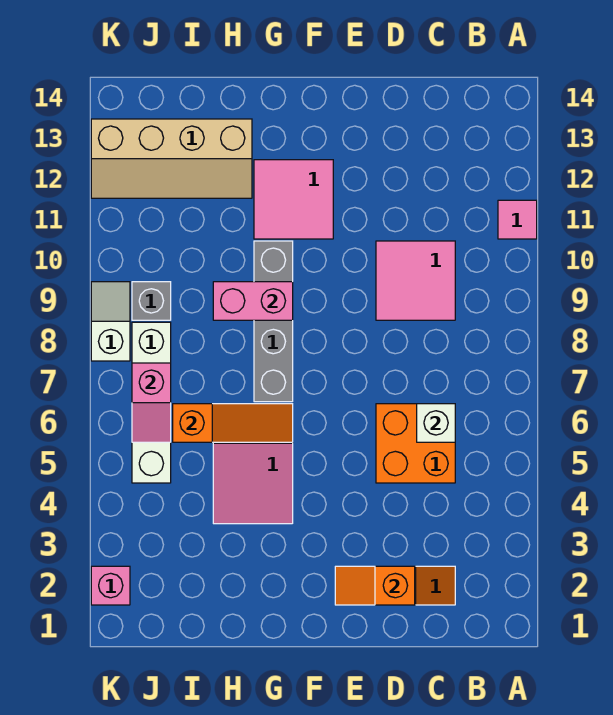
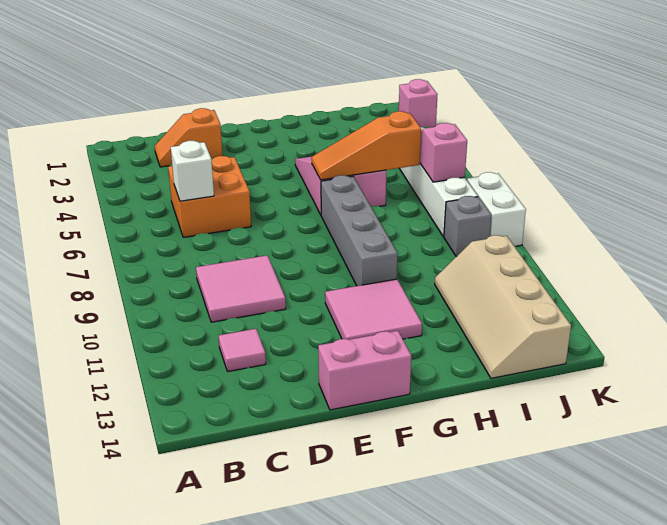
pink tile A11 level 1 -> pink tile C12 level 1
orange slope D2:E2 level 2 top D -> none
pink brick G9:H9 level 2 -> pink brick E14:F14 level 1
tan slope H12:K13 level 1 top 13 -> tan slope I11:J14 level 1 top J
white slope K8:K9 level 1 top 8 -> white brick K8:K9 level 1

